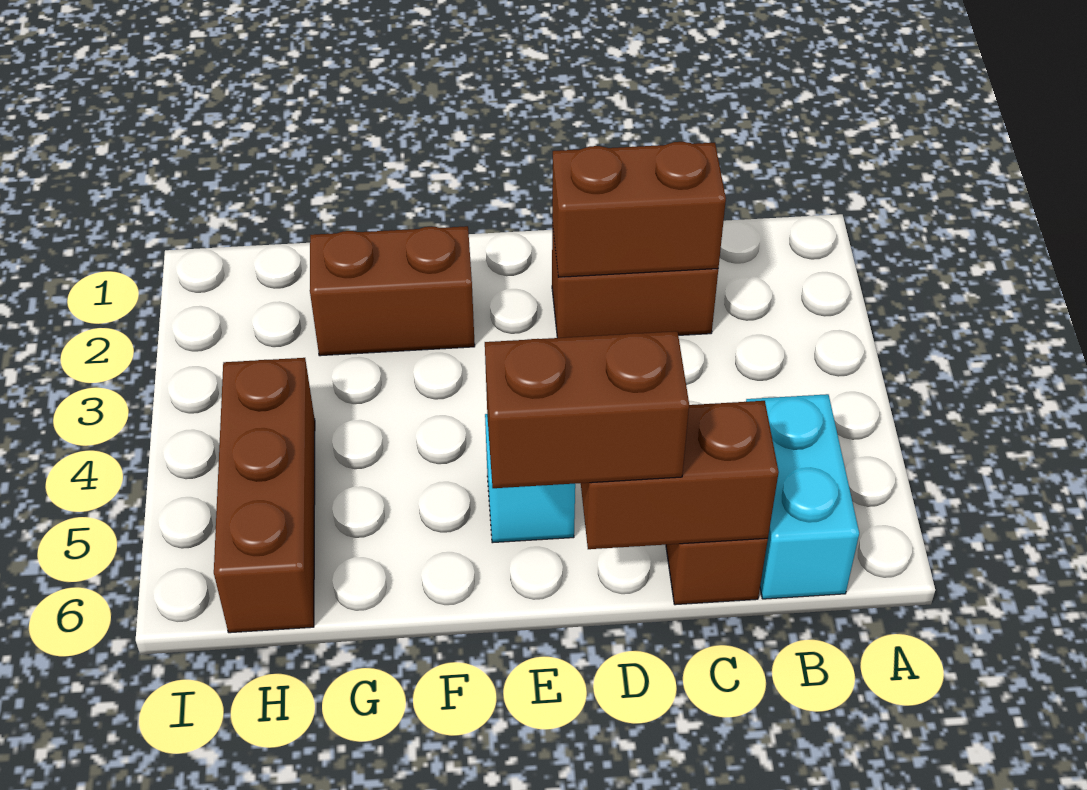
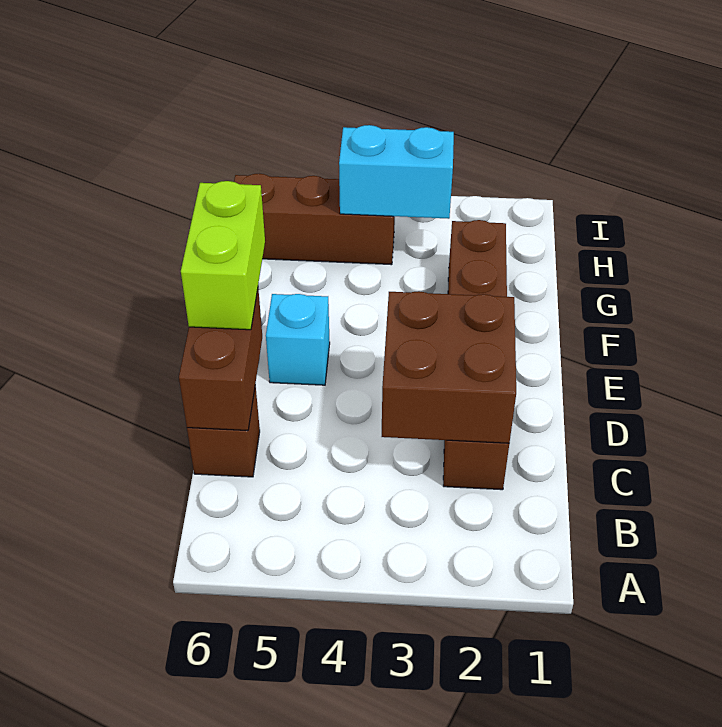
cyan brick B5:B6 level 1 -> cyan brick H3:H4 level 2
brown brick C2:D2 level 2 -> brown brick C2:D3 level 2
brown brick D6:E6 level 3 -> lime brick D6:E6 level 3

